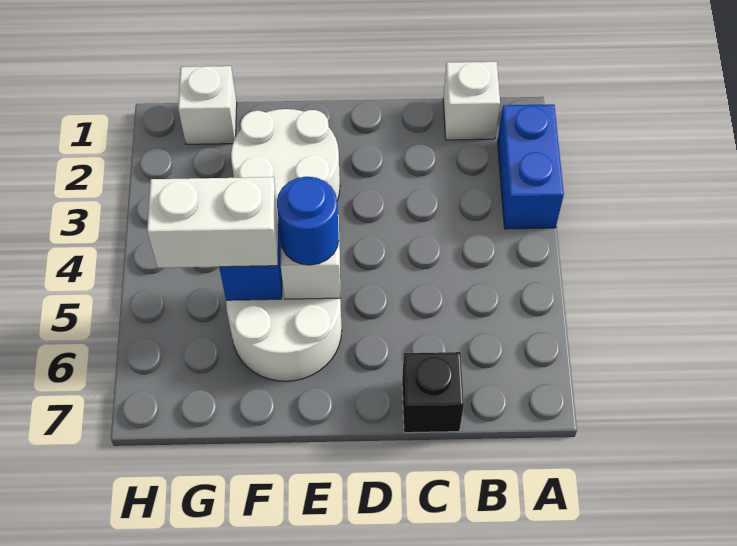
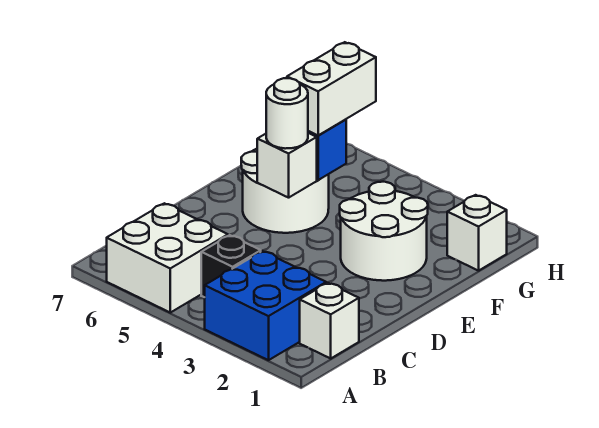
blue brick A2:A3 level 1 -> blue brick A2:B3 level 1
none -> white brick A5:B6 level 1
black brick C7 level 1 -> black brick B4 level 1
blue round brick E5 level 3 -> white round brick E5 level 3

